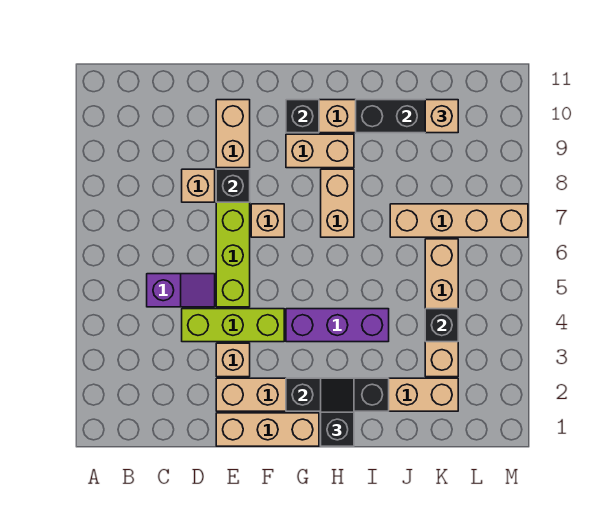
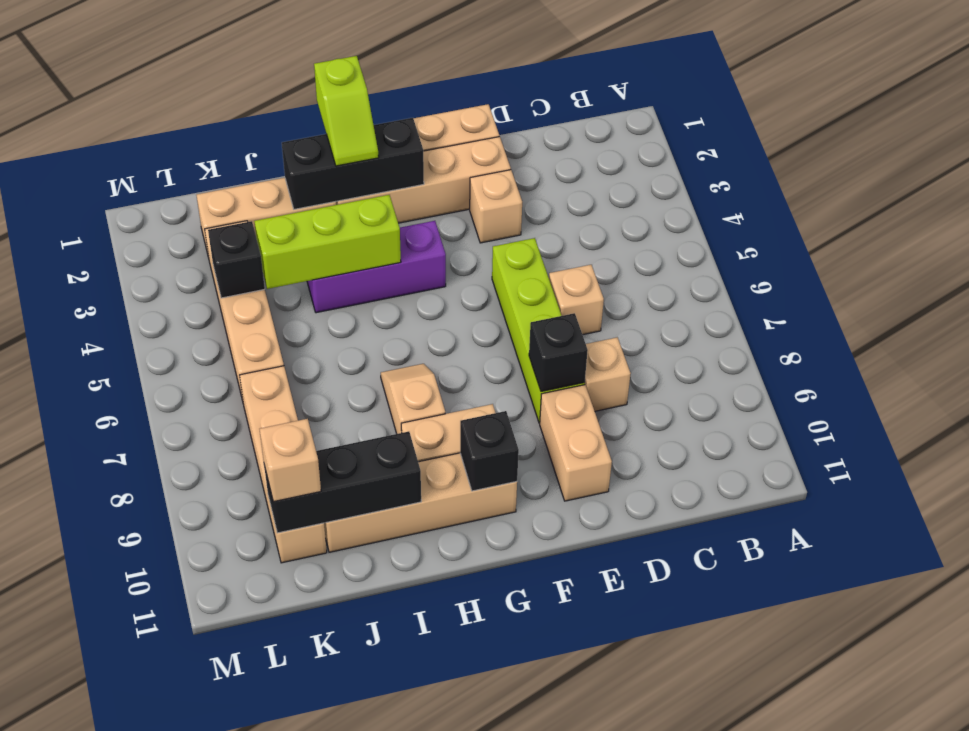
purple slope C5:D5 level 1 top C -> none
lime brick D4:F4 level 1 -> lime brick H4:J4 level 2
tan brick F7 level 1 -> tan brick D6 level 1
black slope H1:H2 level 3 top 1 -> lime slope H1:H2 level 3 top 1
tan brick H7:H8 level 1 -> tan slope H7:H8 level 1 top 8
tan brick J7:M7 level 1 -> tan brick K7:K10 level 1

